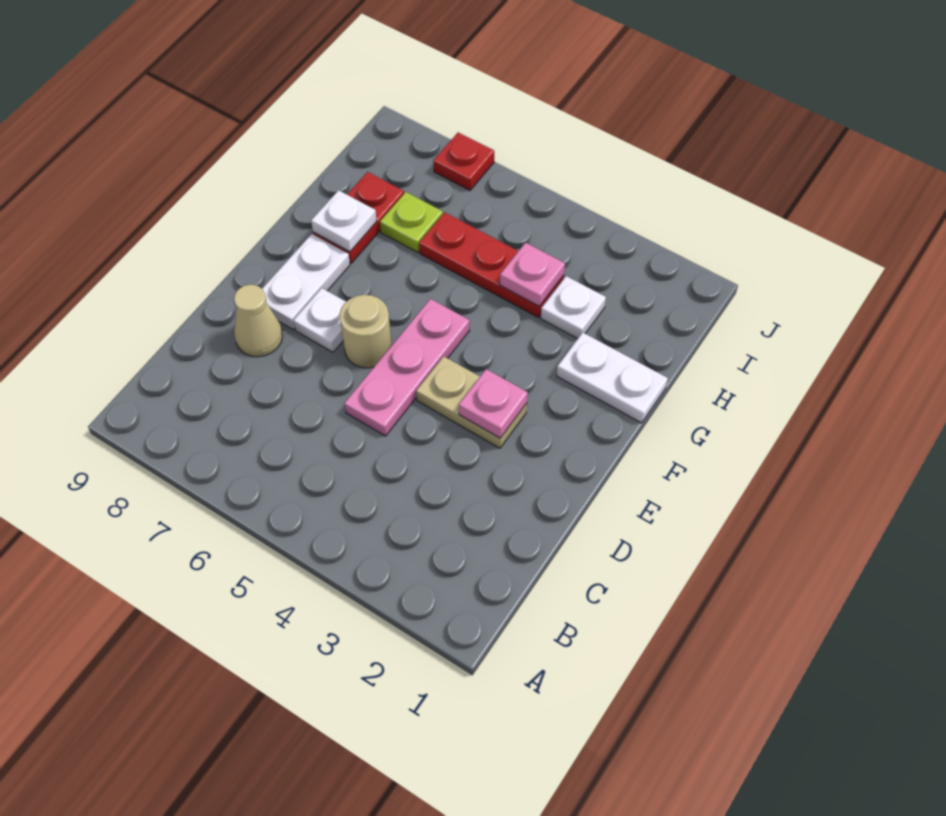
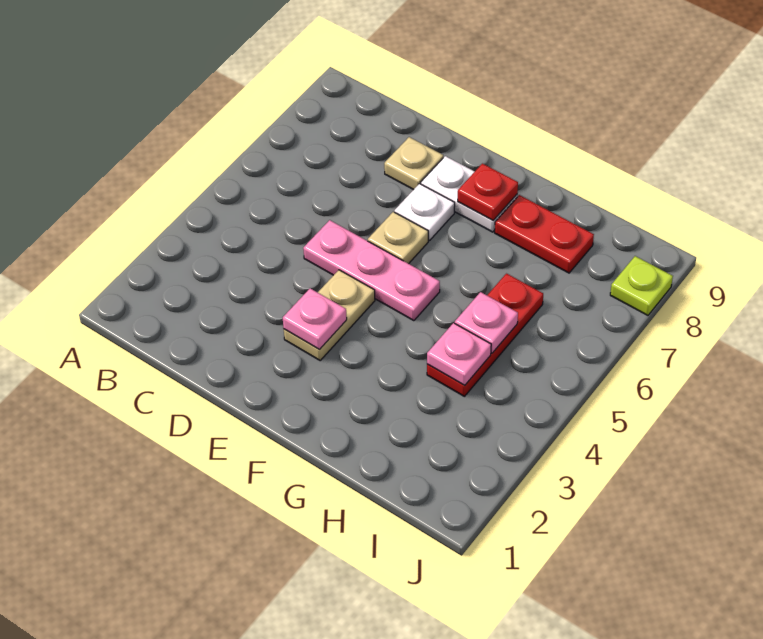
tan cone D8 level 1 -> tan plate D8 level 1
tan round brick E6 level 1 -> tan plate E6 level 1
white plate G1:G2 level 1 -> none
white plate G8 level 2 -> none
white plate H3 level 1 -> none
none -> pink plate H5 level 2
lime plate H7 level 1 -> lime plate J8 level 1
red plate J7 level 1 -> red plate F8 level 2

